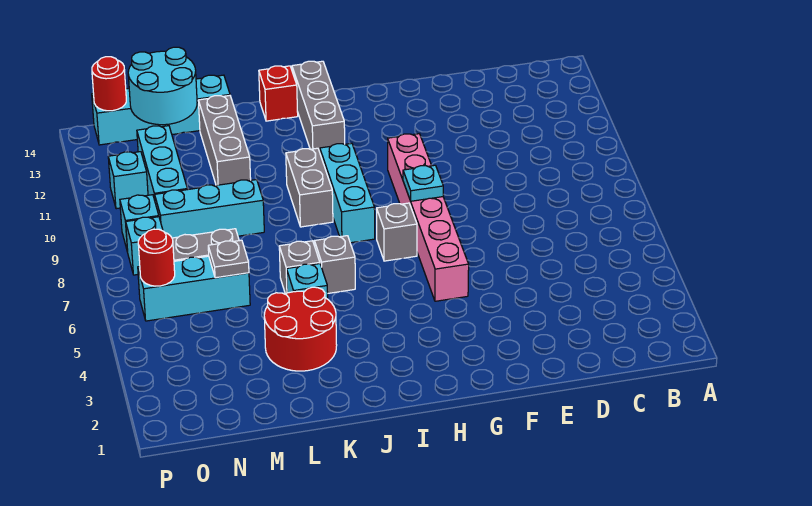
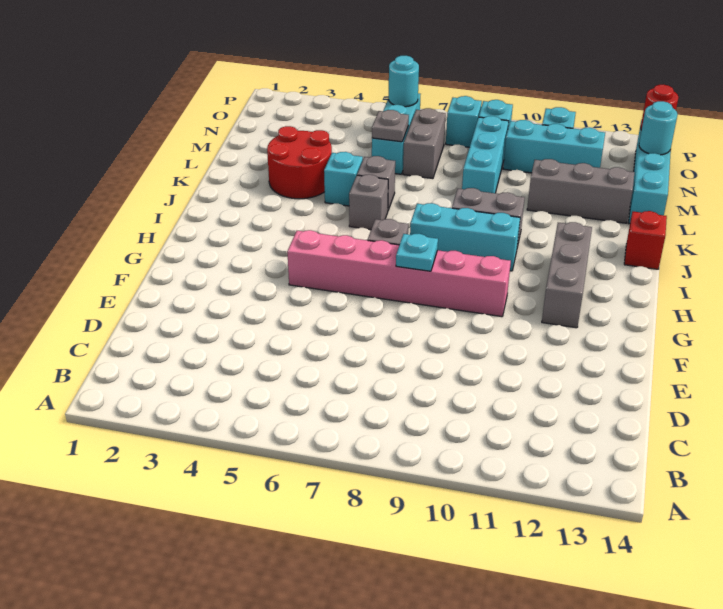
grey brick I12:I14 level 1 -> grey brick G12:I12 level 1
cyan round brick M13:N14 level 2 -> cyan round brick N14 level 2
red round brick O6 level 2 -> cyan round brick O6 level 2

